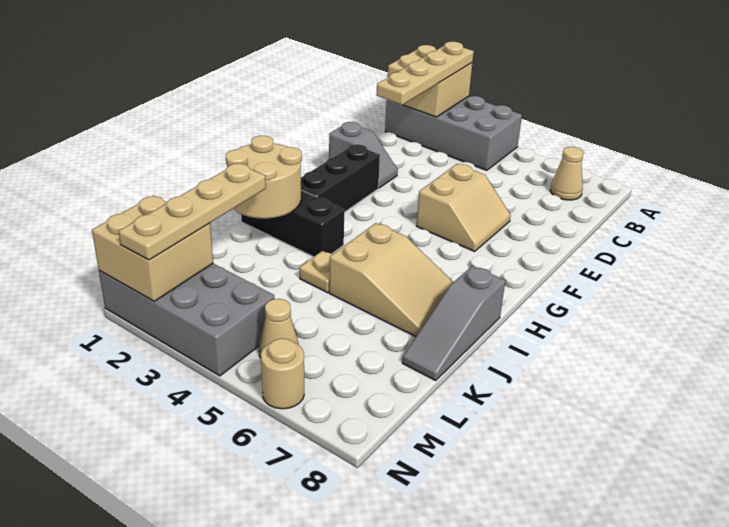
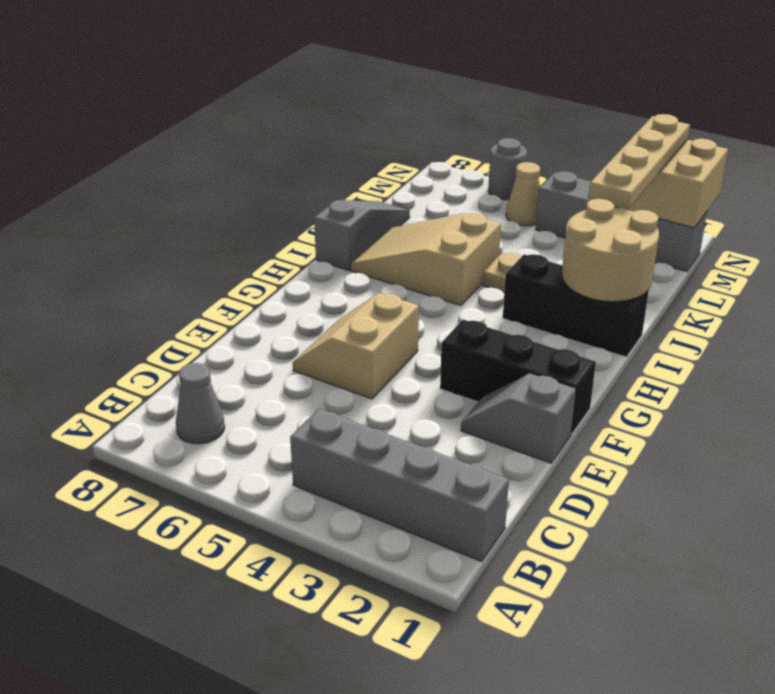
grey brick A1:B4 level 1 -> grey brick B1:B4 level 1
tan brick A1:B2 level 2 -> none
tan plate A2:D2 level 3 -> none
tan cone B7 level 1 -> grey cone B7 level 1
black brick F2:H2 level 1 -> black brick F1:F3 level 1
grey brick M1:N4 level 1 -> grey brick M1:M4 level 1
tan round brick N6 level 1 -> grey round brick N6 level 1

